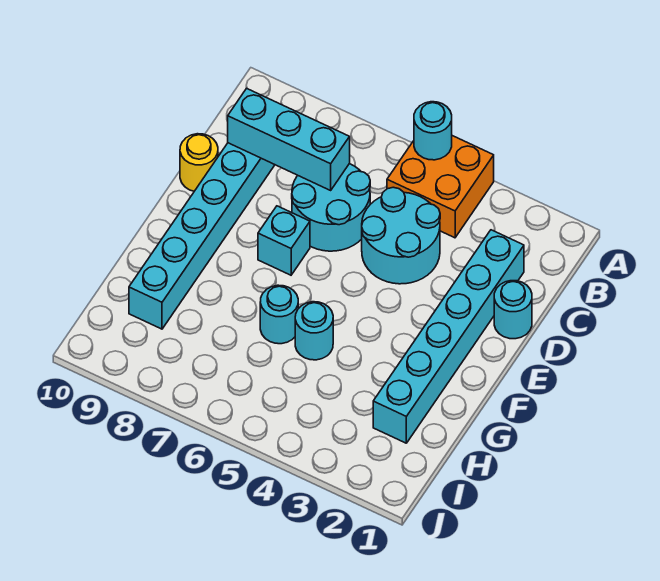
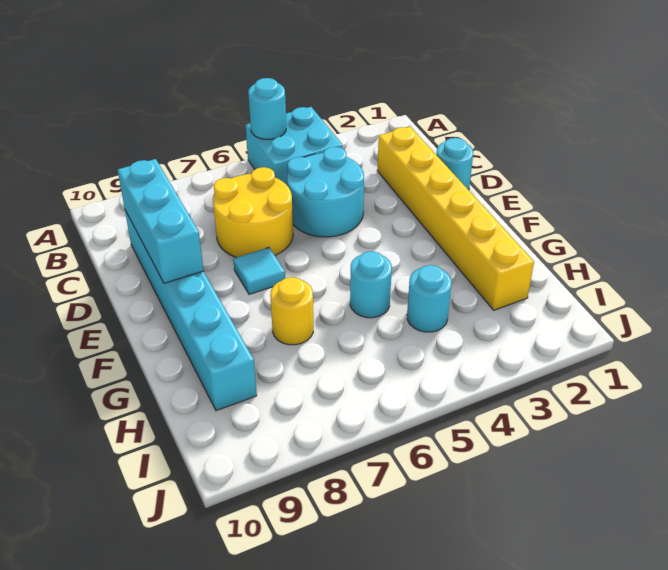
orange brick A4:B5 level 1 -> cyan brick A4:B5 level 1
cyan brick C2:H2 level 1 -> yellow brick C2:H2 level 1
cyan round brick C6:D7 level 1 -> yellow round brick C6:D7 level 1
cyan brick C7:C9 level 2 -> cyan brick C9:E9 level 2
yellow round brick D10 level 1 -> yellow round brick G7 level 1
cyan brick E7 level 1 -> cyan tile E7 level 1
cyan round brick G6 level 1 -> cyan round brick H4 level 1

